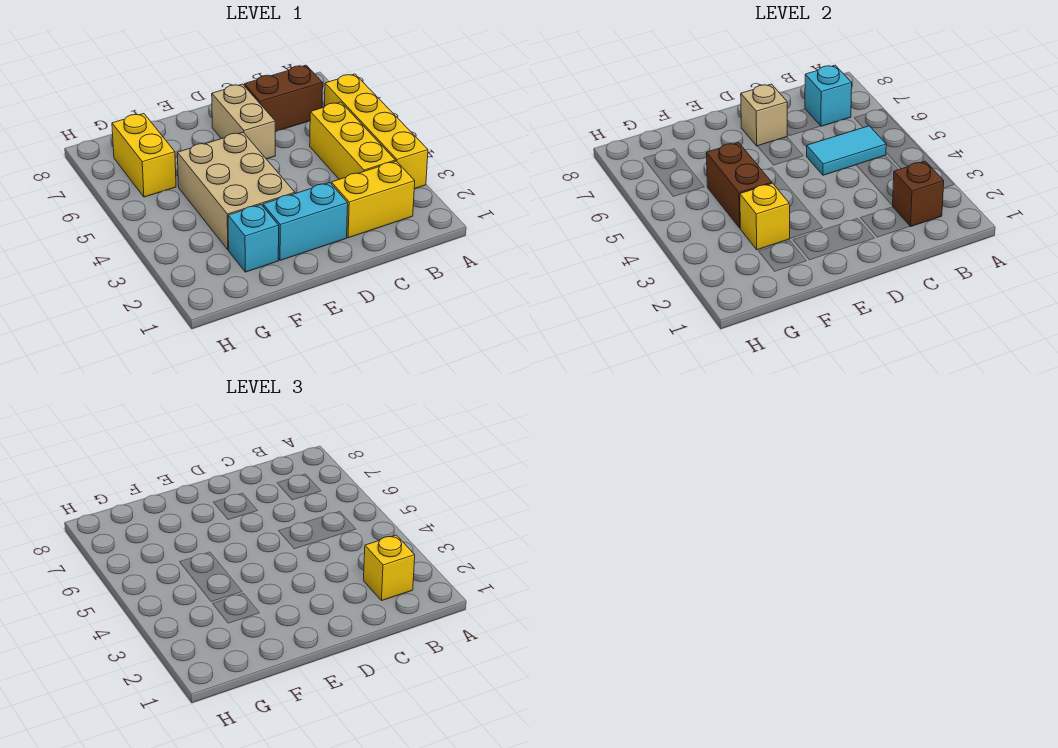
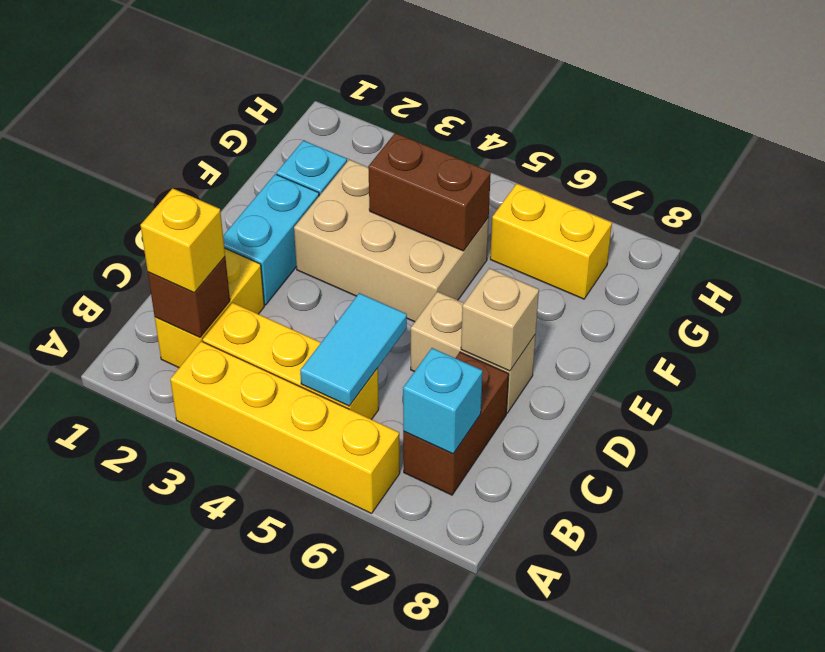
yellow brick F3 level 2 -> none

